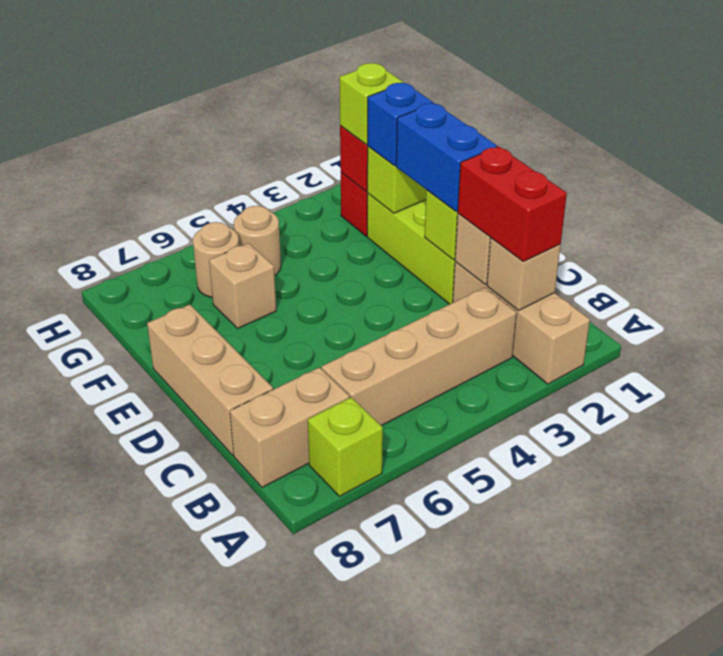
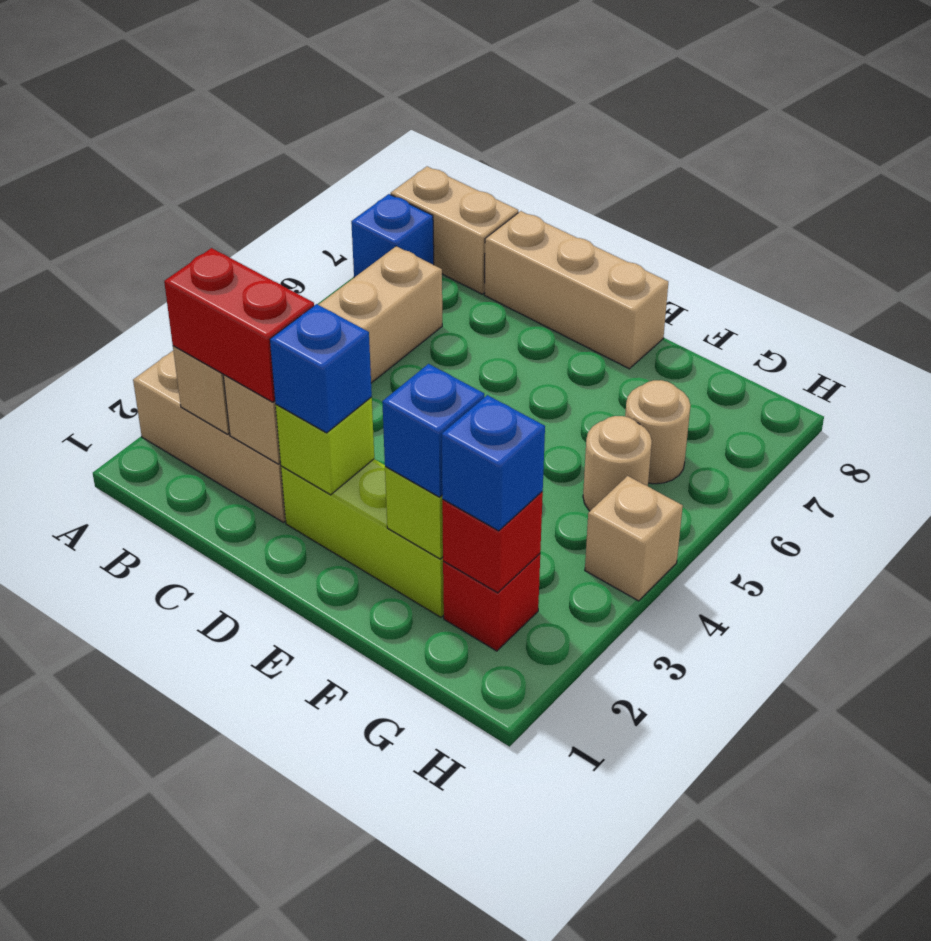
lime brick A7 level 1 -> blue brick A7 level 1
tan brick B7:B8 level 1 -> tan brick A8:B8 level 1
blue brick D2:E2 level 3 -> blue brick D2 level 3
tan brick F6 level 1 -> tan brick H4 level 1
lime brick G2 level 3 -> blue brick G2 level 3

